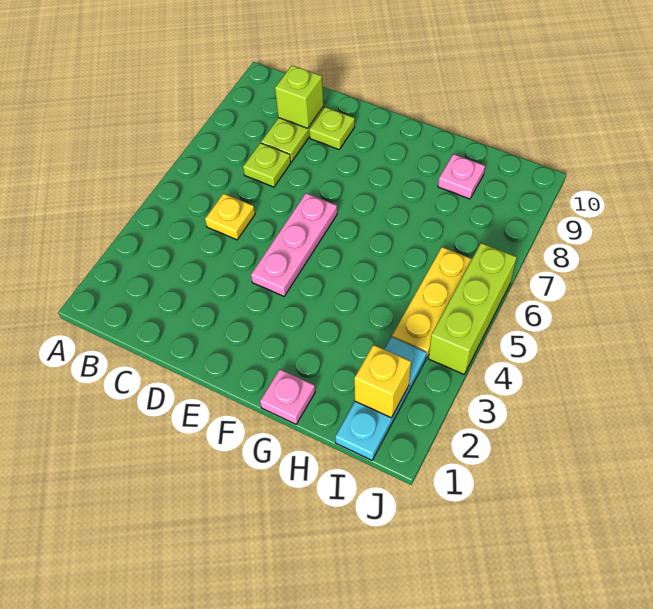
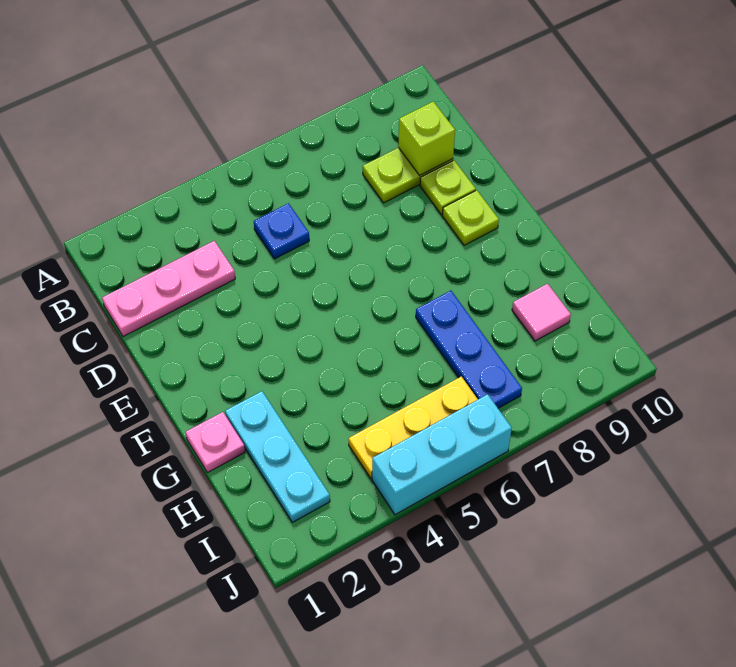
yellow plate C5 level 1 -> blue plate C5 level 1
lime plate C7 level 1 -> lime plate E9 level 1
pink plate E4:E6 level 1 -> pink plate C1:C3 level 1
none -> blue plate G7:I7 level 1
pink plate H9 level 1 -> pink tile H9 level 1
cyan plate I1:I3 level 1 -> cyan plate G2:I2 level 1
yellow brick I2 level 2 -> none
lime brick J4:J6 level 1 -> cyan brick J4:J6 level 1

